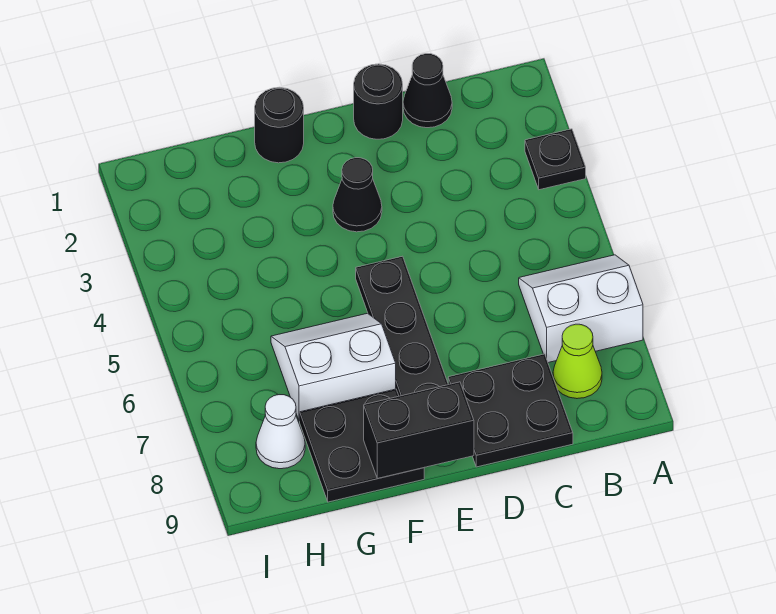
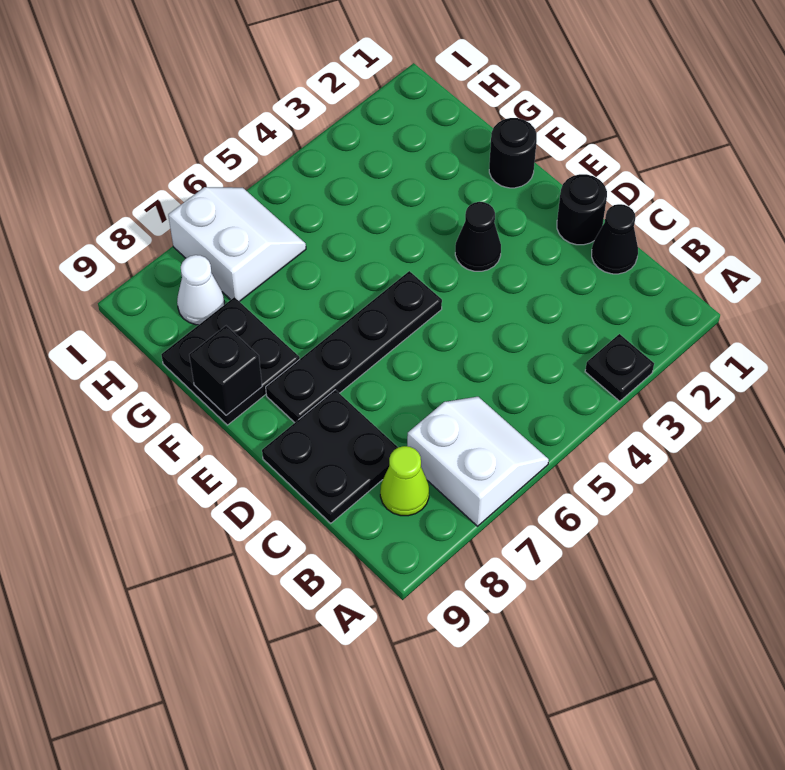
black brick E9:F9 level 2 -> black brick F9 level 2
white slope F6:G7 level 1 top 7 -> white slope H6:I7 level 1 top 7

